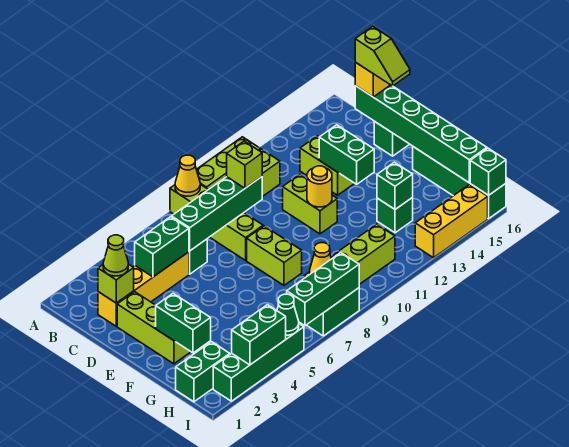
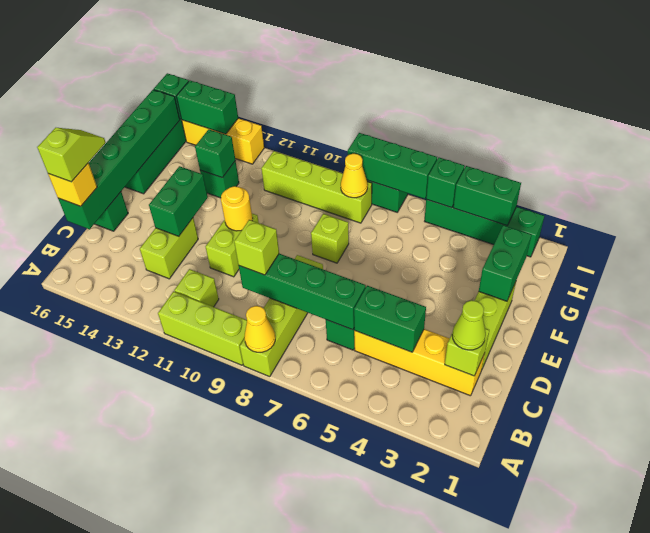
lime brick E8:F8 level 1 -> lime brick F8 level 1
green brick H1:H2 level 1 -> green brick I14:I15 level 2
green cone I5 level 2 -> green brick I5 level 2

